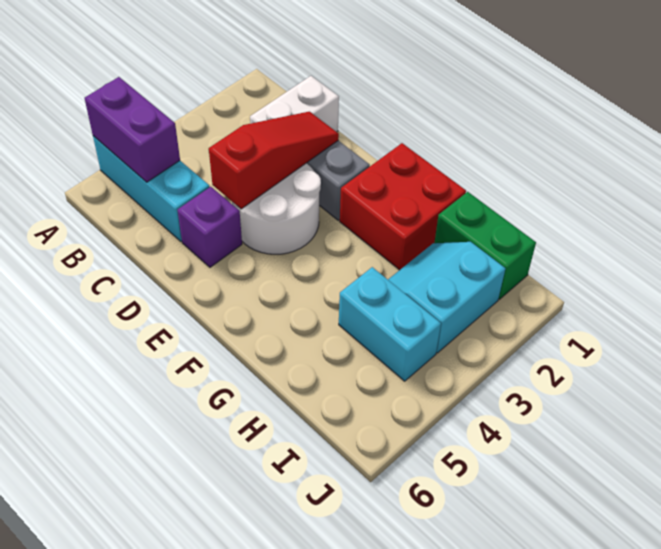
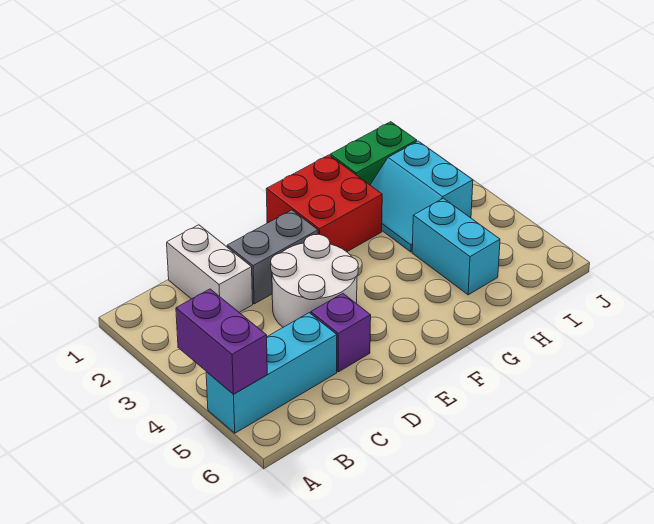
purple brick A5:B5 level 2 -> purple brick A4:A5 level 2
red slope D2:D4 level 2 top 4 -> none
cyan brick H4:I4 level 1 -> cyan brick H4:H5 level 1

